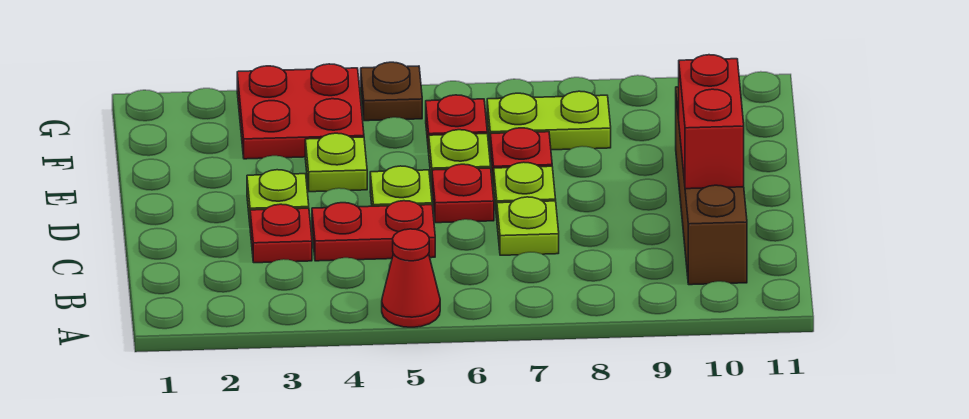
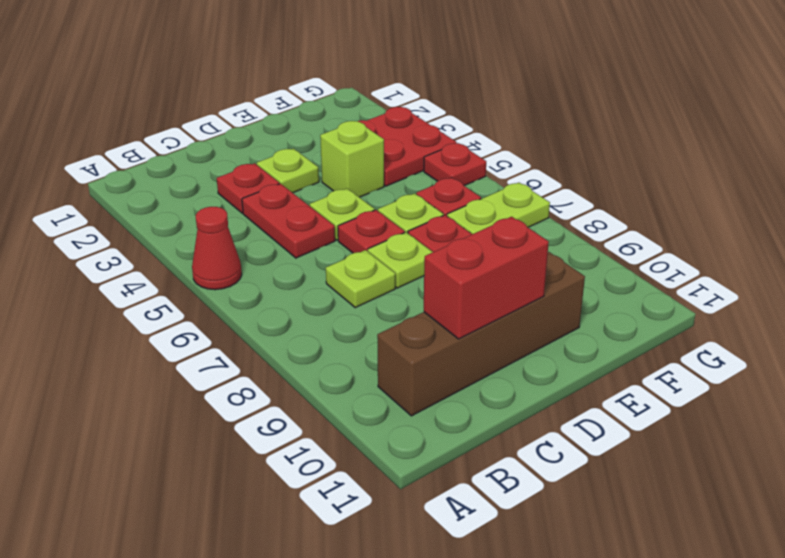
lime plate E4 level 1 -> lime brick E4 level 1
lime plate F7:F8 level 1 -> lime plate F7:G7 level 1
brown plate G5 level 1 -> red plate G5 level 1

